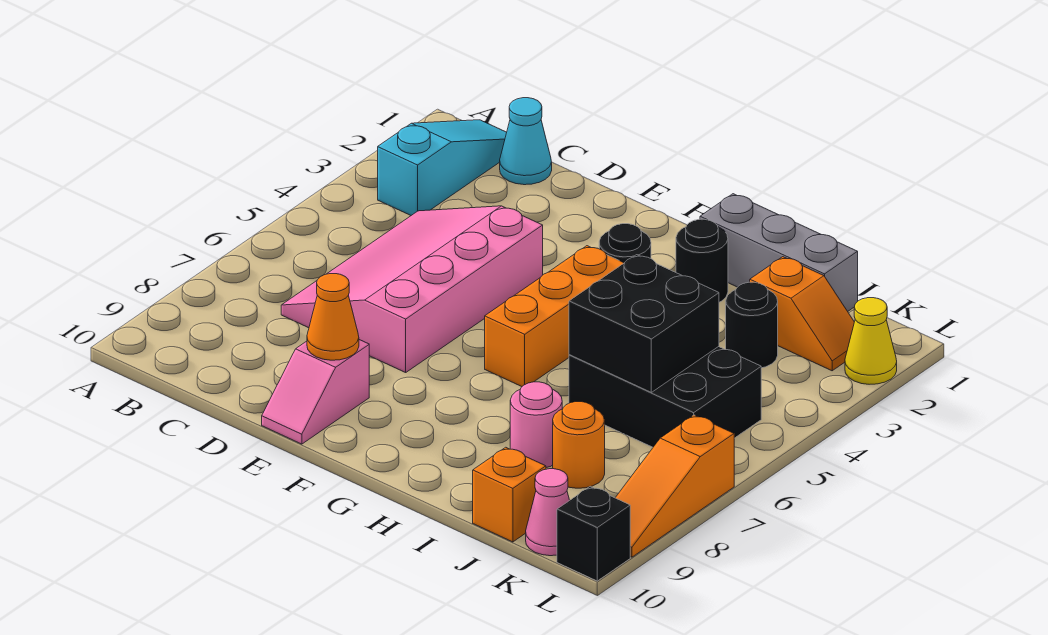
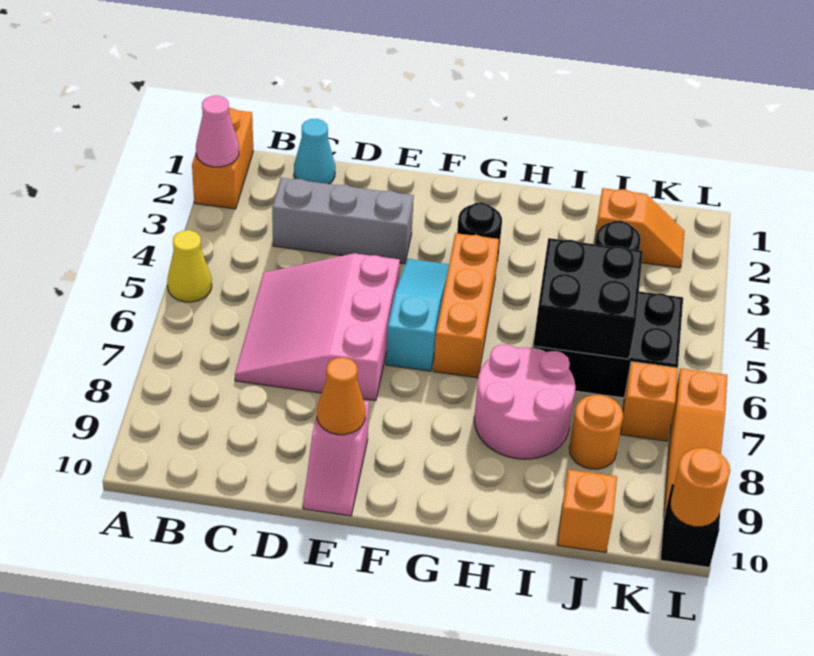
none -> orange brick A1:A2 level 1
cyan slope B1:B3 level 1 top 3 -> cyan slope F4:F6 level 1 top 6
pink slope C4:E7 level 1 top E -> pink slope C5:E7 level 1 top E
grey brick H1:J1 level 1 -> grey brick C3:E3 level 1
black round brick H2 level 1 -> none
pink round brick I8 level 1 -> pink round brick H7:I8 level 1
none -> orange brick K7 level 1
pink cone K10 level 1 -> pink cone A2 level 2
yellow cone L2 level 1 -> yellow cone A5 level 1
none -> orange round brick L10 level 2

